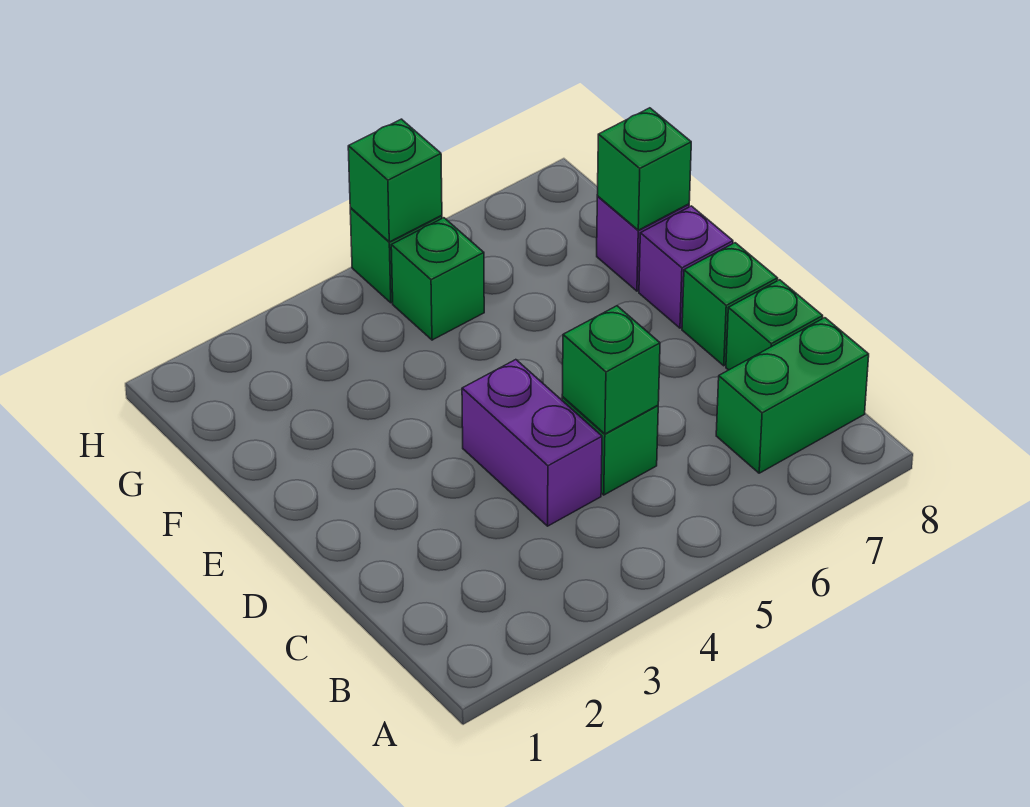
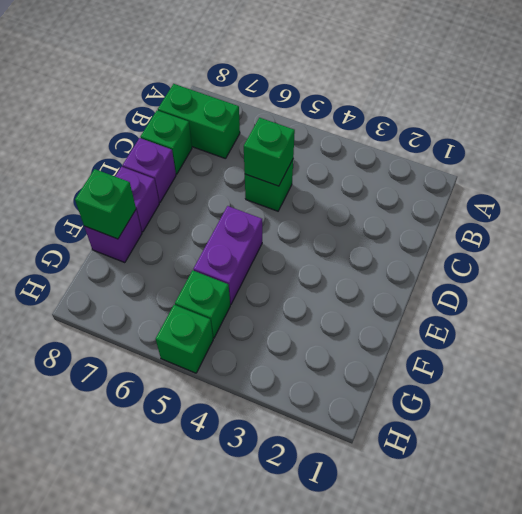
purple brick C4:D4 level 1 -> purple brick E5:F5 level 1
green brick D8 level 1 -> purple brick D8 level 1
green brick H5 level 2 -> none

